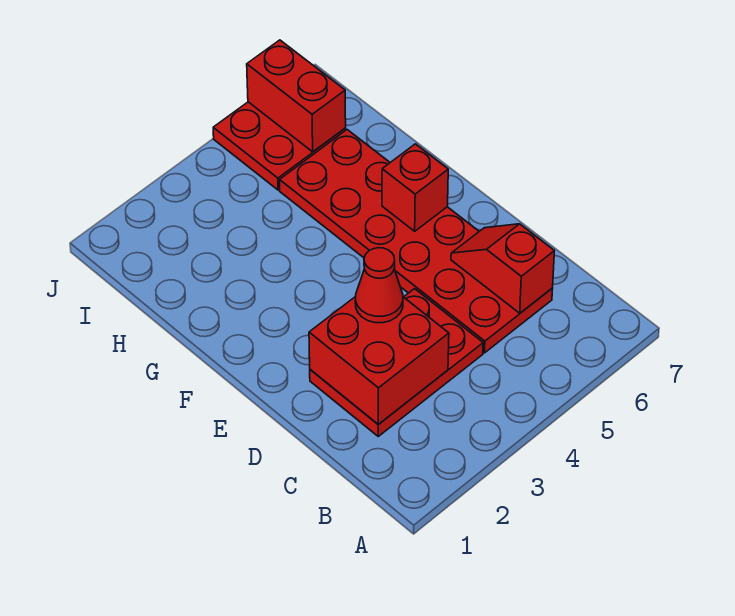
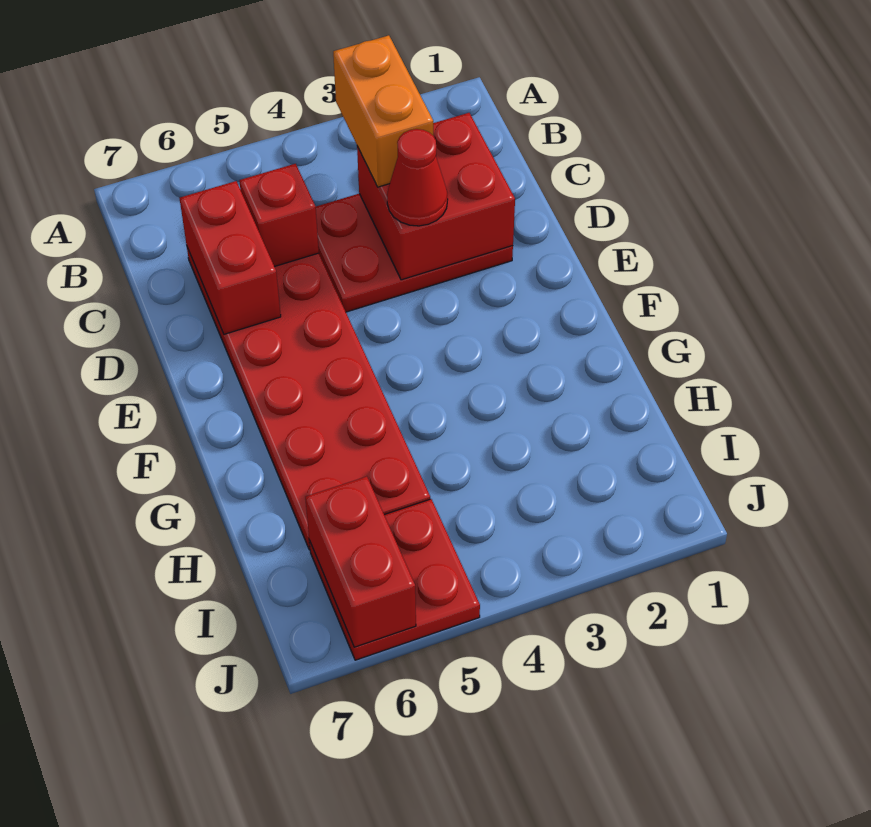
none -> orange brick B3:C3 level 3
red slope C6:D6 level 2 top C -> red brick C6:D6 level 2
red brick F6 level 2 -> red brick C5 level 2

